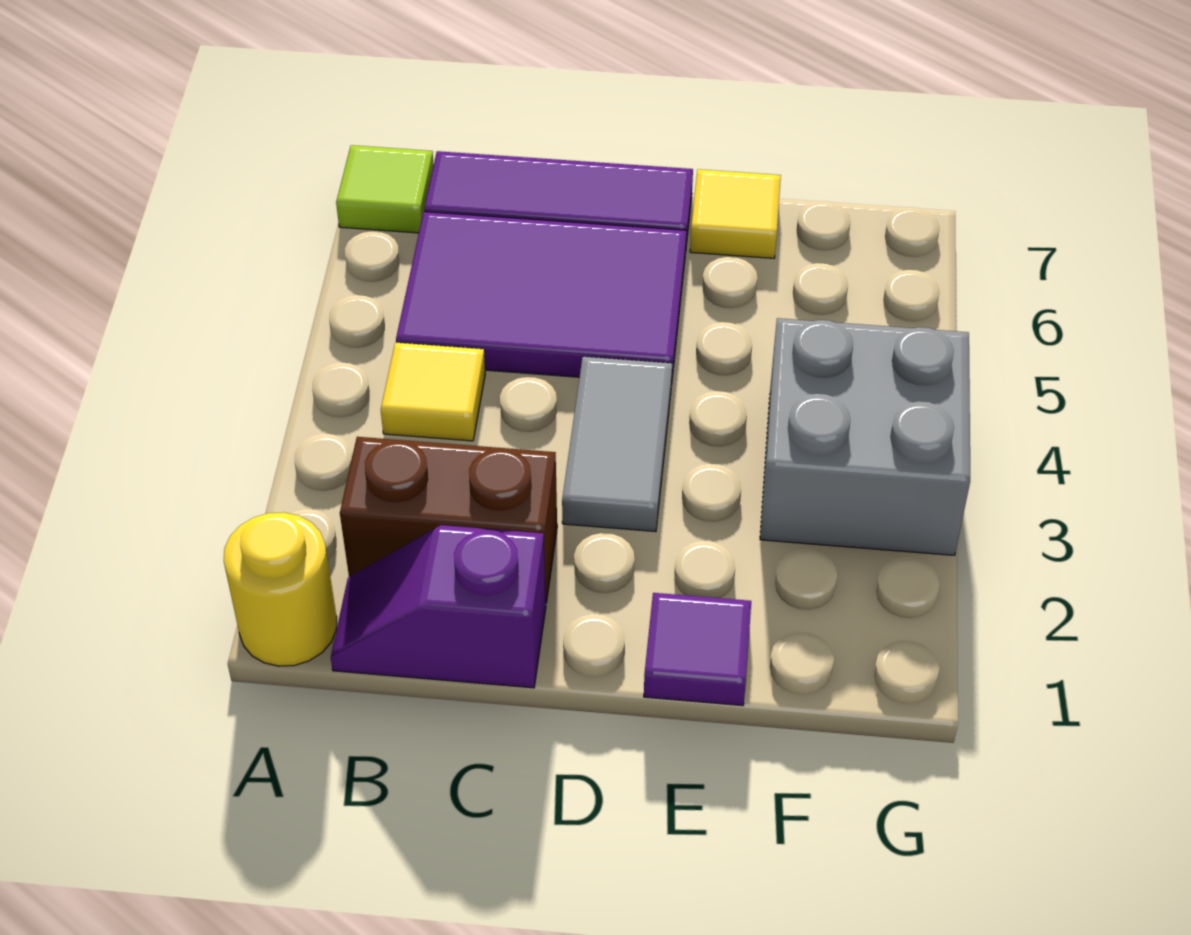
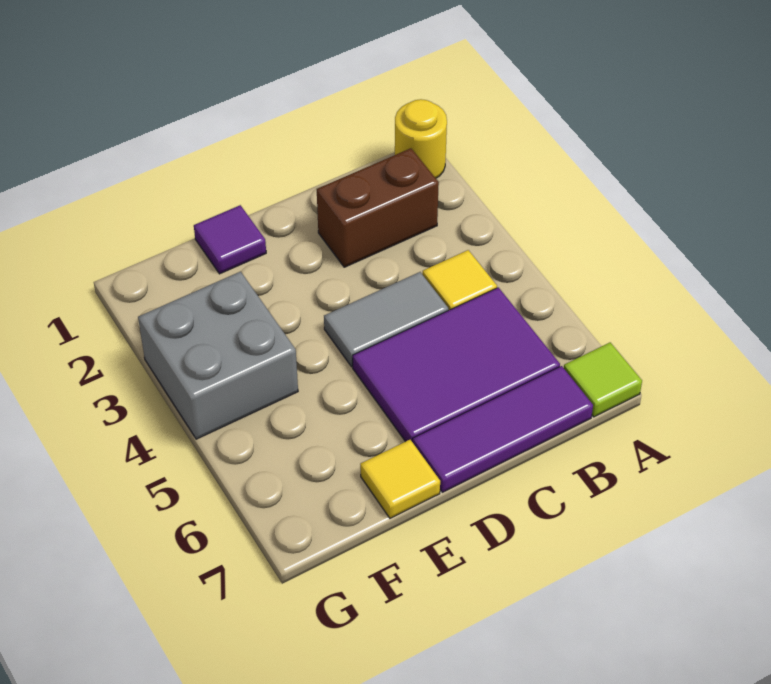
purple slope B1:C1 level 1 top C -> none
grey tile D3:D4 level 1 -> grey tile C4:D4 level 1

